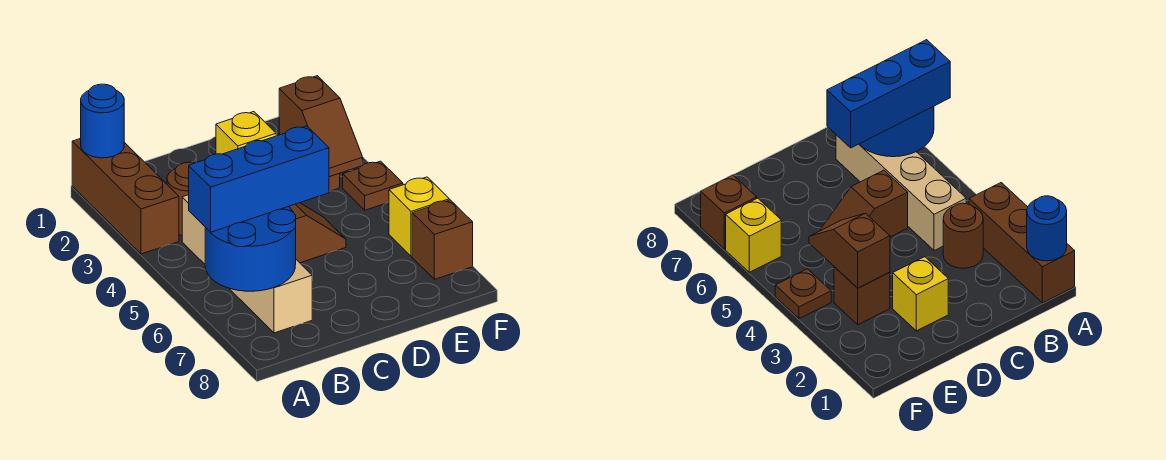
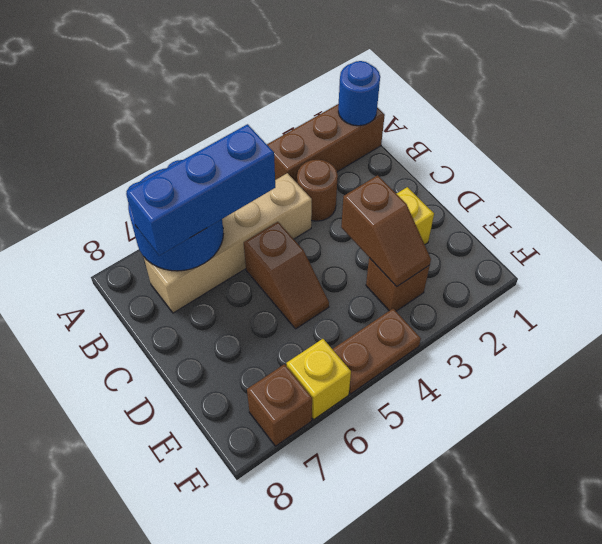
blue brick A6:C6 level 3 -> blue brick B5:B7 level 3
brown slope E3:E4 level 2 top 3 -> brown slope D3:E3 level 2 top D
brown plate F4 level 1 -> brown plate F4:F5 level 1

